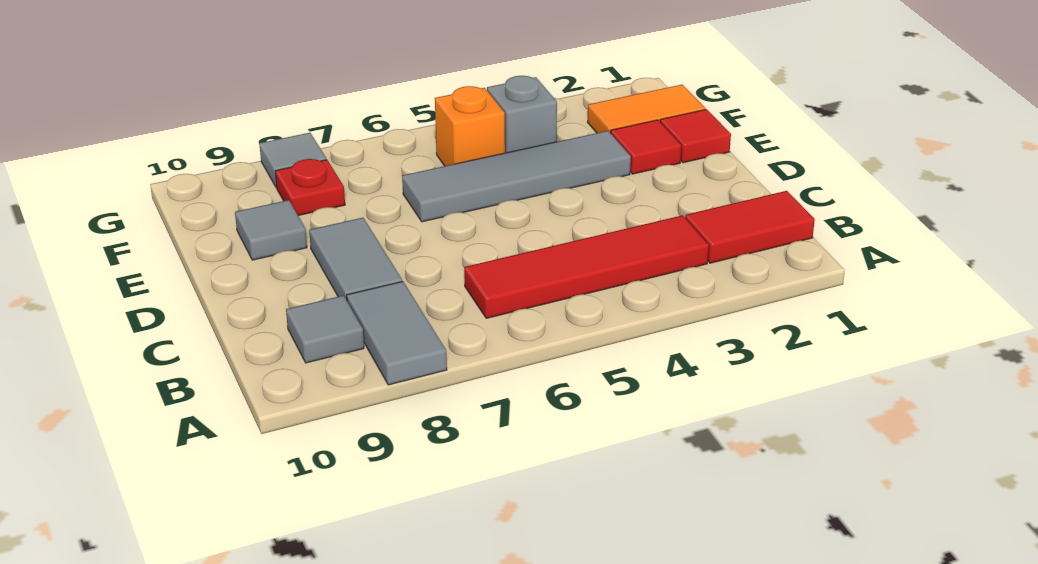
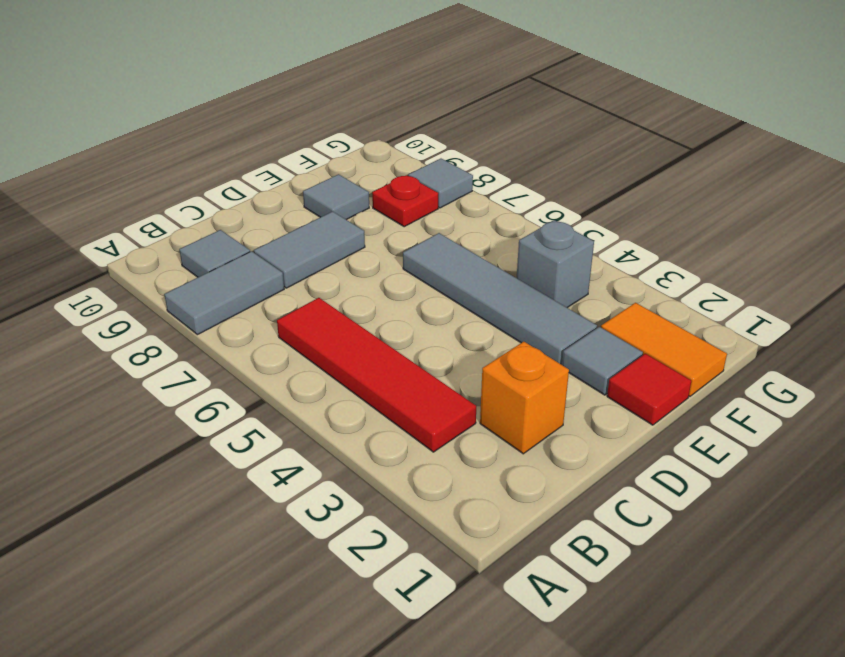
red tile B1:B2 level 1 -> none
red tile E2 level 1 -> grey tile E2 level 1
orange brick F5 level 1 -> orange brick C2 level 1

